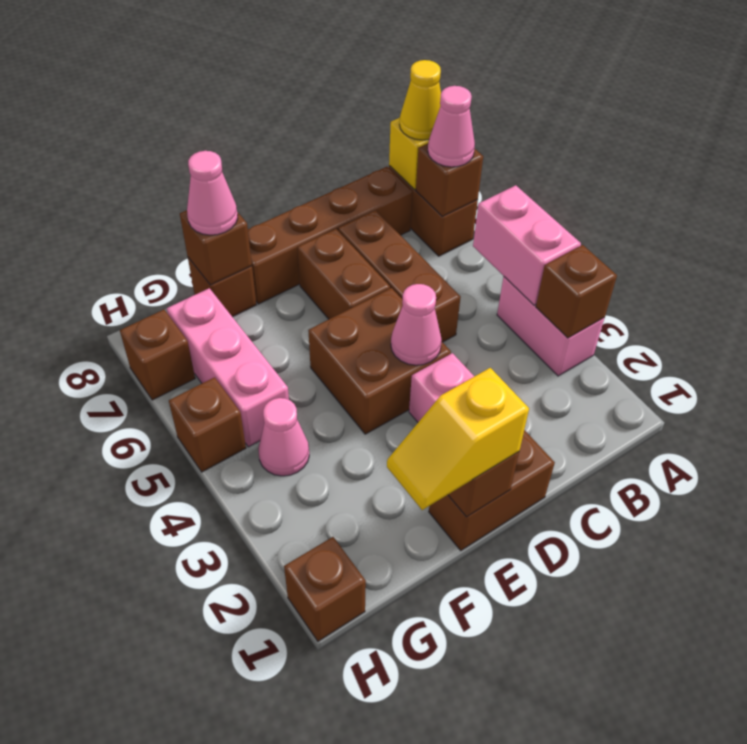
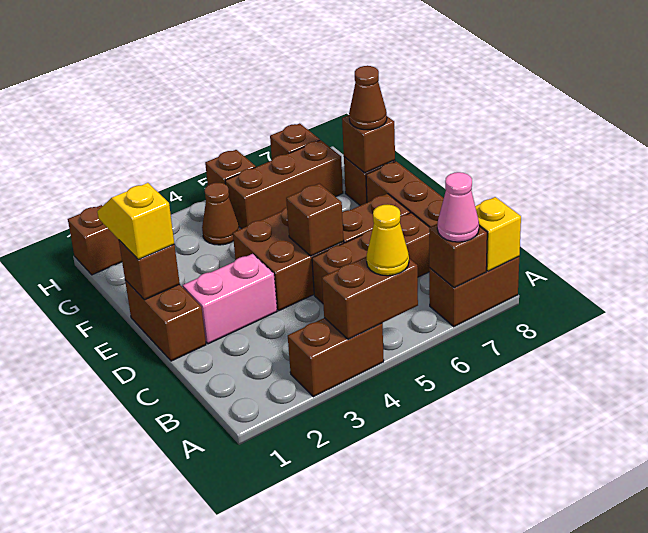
pink brick A3:A4 level 1 -> brown brick A3:A4 level 1
brown brick A3 level 2 -> brown brick D5 level 2
pink brick A4:A5 level 2 -> brown brick A4:A5 level 2
yellow cone A8 level 3 -> yellow cone A5 level 3
pink cone D4 level 2 -> none
pink cone F8 level 3 -> brown cone F8 level 3
pink cone G4 level 1 -> brown cone G4 level 1
pink brick G5:G7 level 1 -> brown brick G5:G7 level 1

